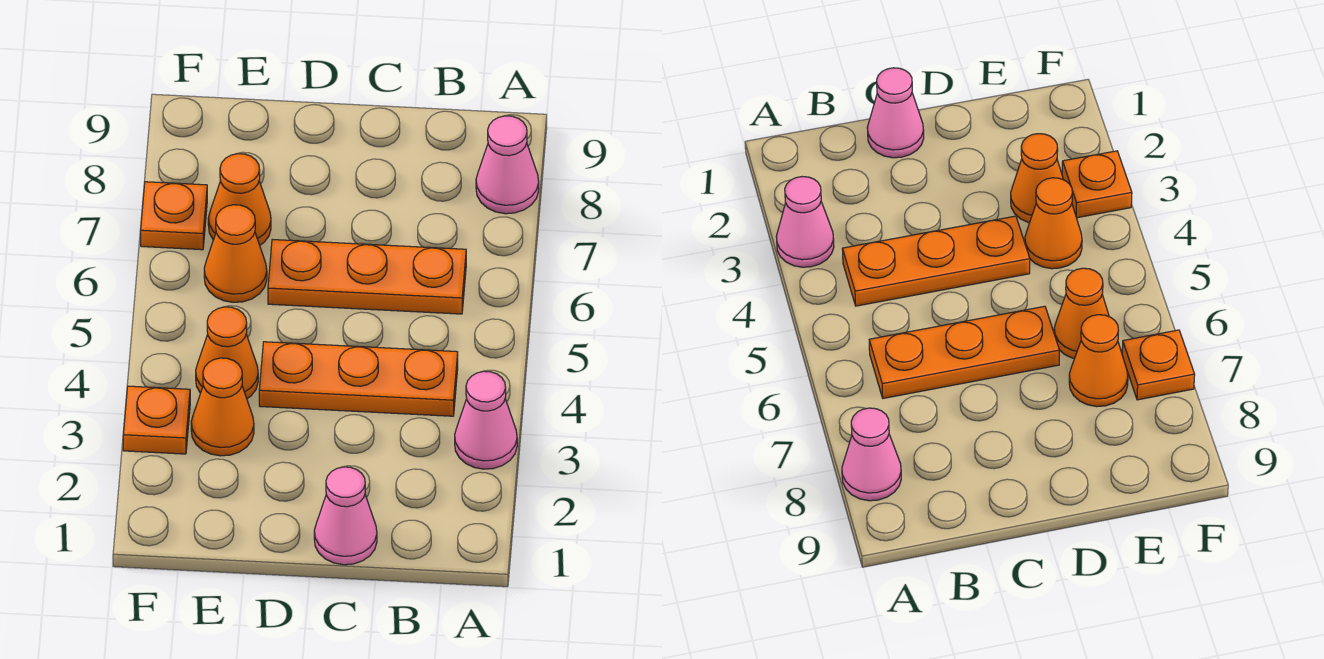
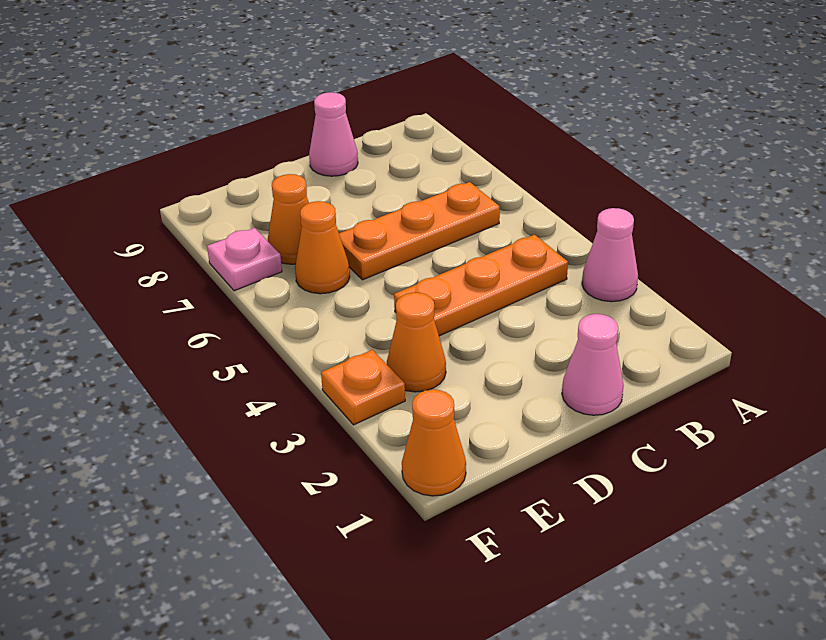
pink cone A8 level 1 -> pink cone C9 level 1
orange cone E4 level 1 -> orange cone F1 level 1
orange plate F7 level 1 -> pink plate F7 level 1

